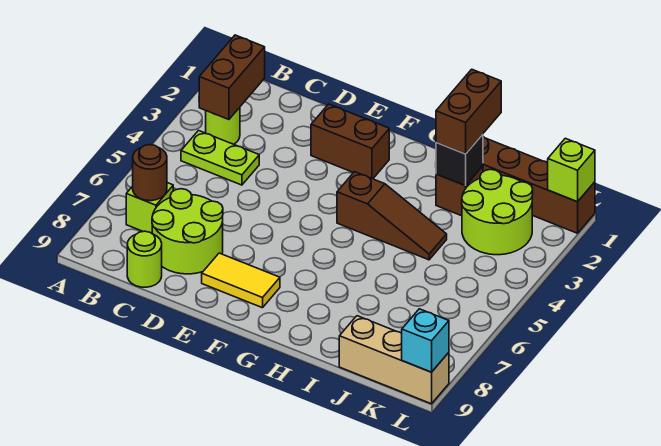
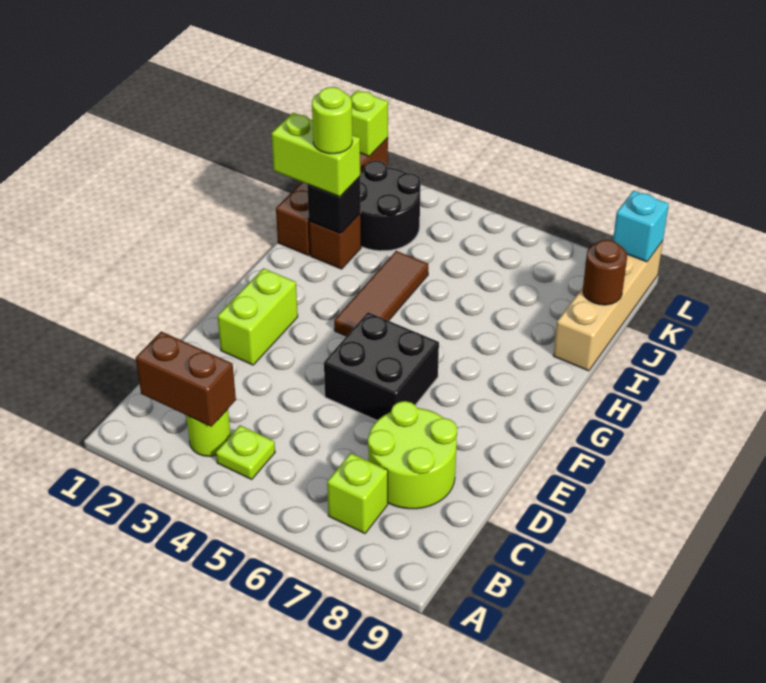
lime plate B4:C4 level 1 -> lime plate B4 level 1
brown round brick B7 level 2 -> brown round brick J9 level 2
lime round brick C9 level 1 -> lime round brick I2 level 4
brown brick E2:F2 level 1 -> lime brick E2:F2 level 1
none -> black brick E5:F6 level 1
yellow tile E8:F8 level 1 -> none
brown slope G4:I4 level 1 top G -> brown tile G4:I4 level 1
brown brick I1:I2 level 3 -> lime brick I1:I2 level 3
lime round brick J2:K3 level 1 -> black round brick J2:K3 level 1
tan brick J9:L9 level 1 -> tan brick I9:L9 level 1

